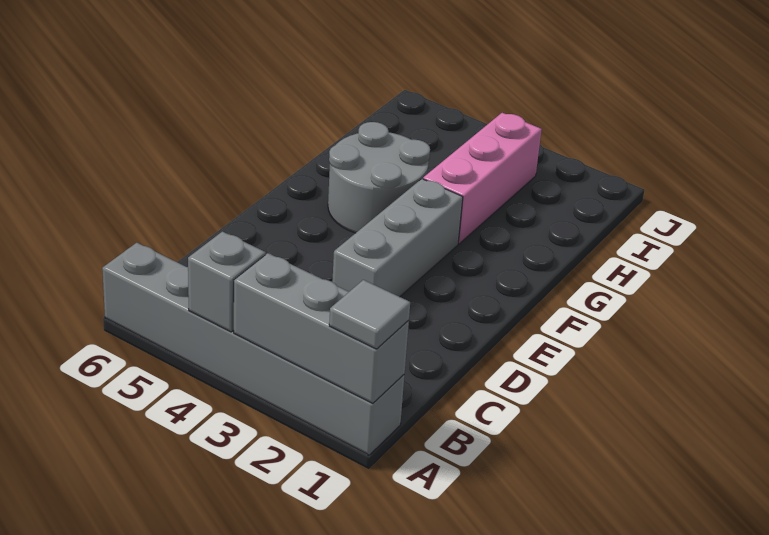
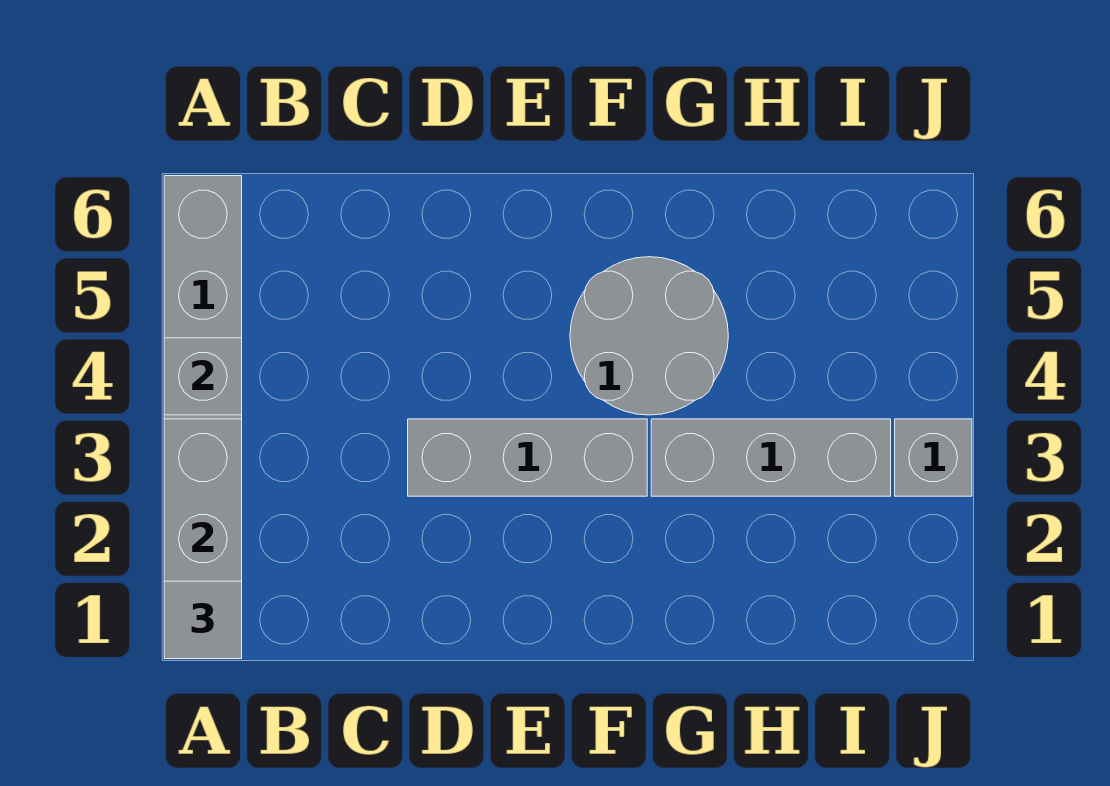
pink brick G3:I3 level 1 -> grey brick G3:I3 level 1
none -> grey brick J3 level 1

